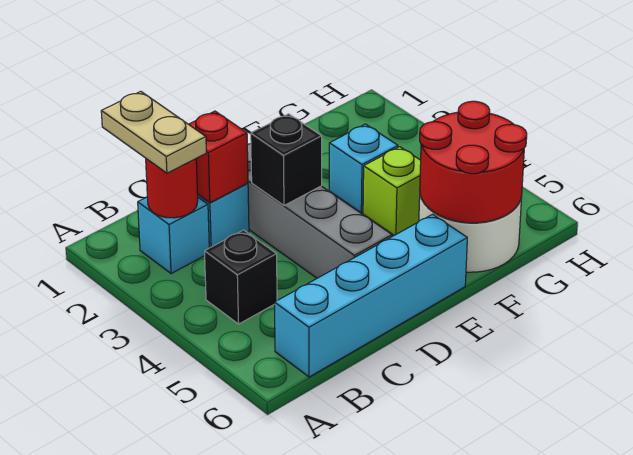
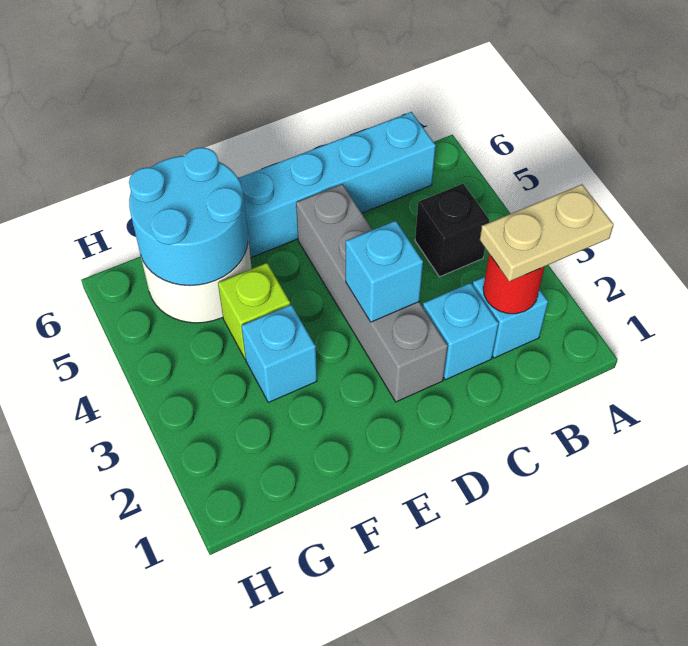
tan plate B1:B2 level 3 -> tan plate A2:B2 level 3
red brick C2 level 2 -> none
black brick D3 level 2 -> cyan brick D3 level 2
red round brick F5:G6 level 2 -> cyan round brick F5:G6 level 2

